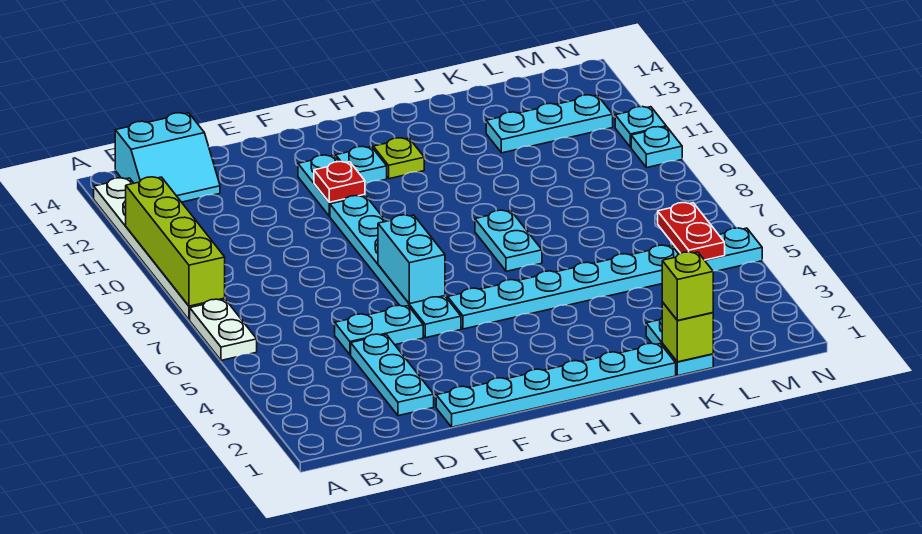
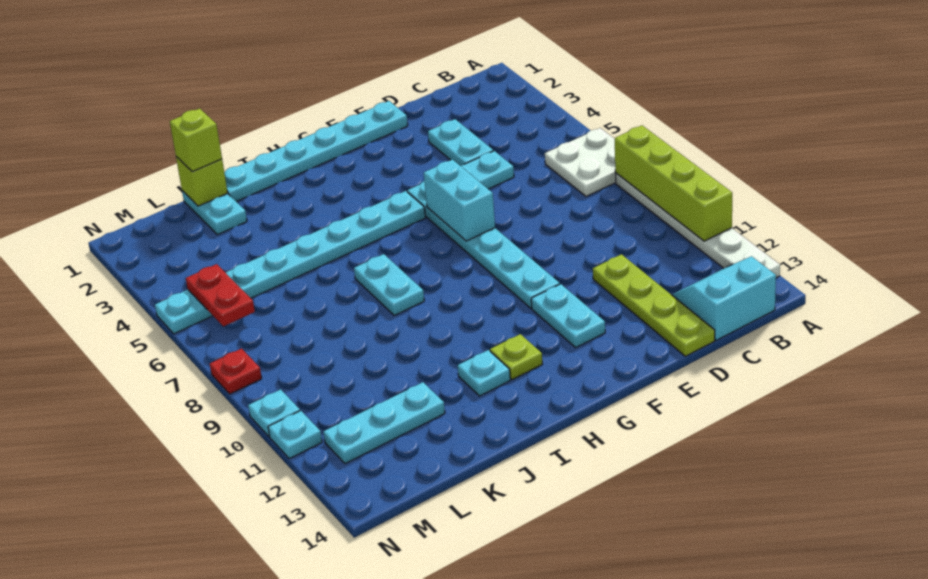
white plate A6:A7 level 1 -> white plate A6:B7 level 1
cyan plate D2:D4 level 1 -> cyan plate D3:D4 level 1
none -> lime plate D11:D14 level 1
red plate F11 level 2 -> red plate N8 level 1
cyan plate G12 level 1 -> cyan plate I12 level 1

